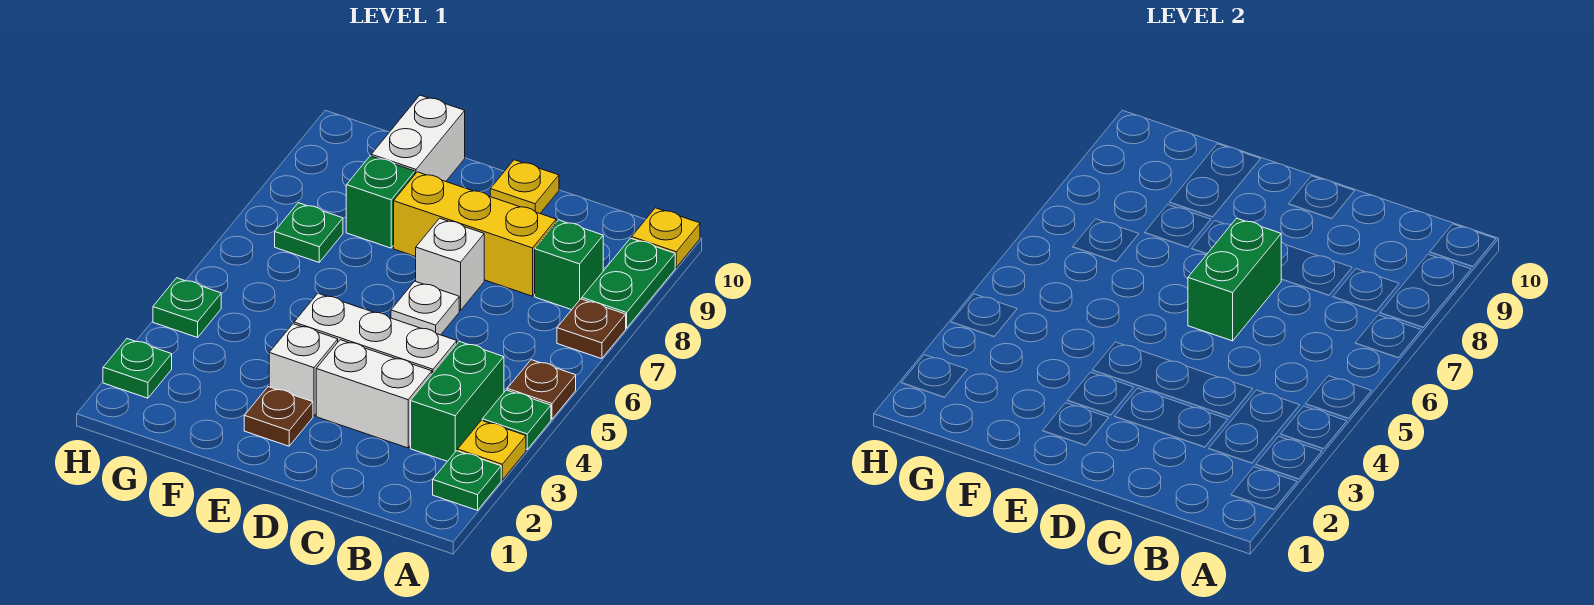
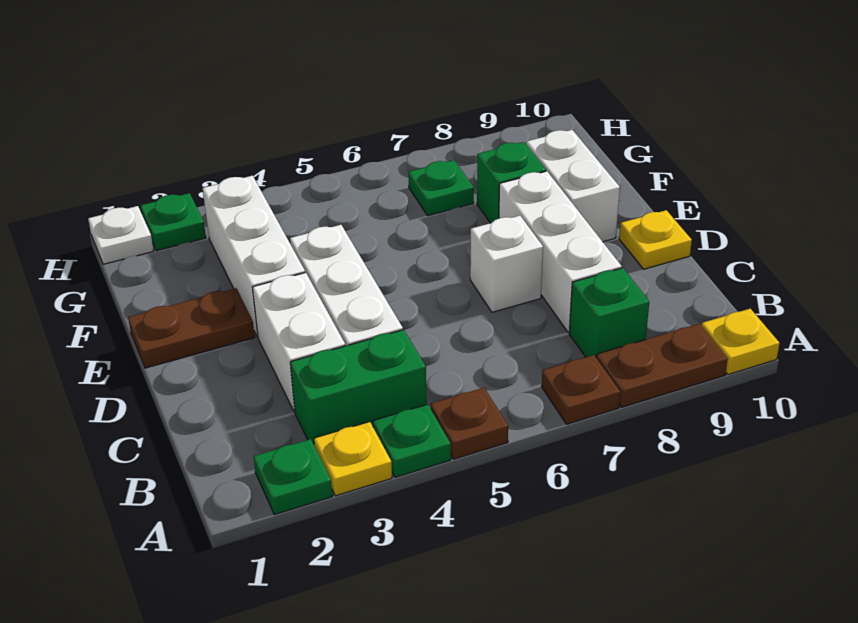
green plate A8:A9 level 1 -> brown plate A8:A9 level 1
yellow brick C8:E8 level 1 -> white brick C8:E8 level 1
white plate D6 level 1 -> white plate H1 level 1
green brick D6:D7 level 2 -> none
brown plate E2 level 1 -> brown plate E1:E2 level 1
white brick E3 level 1 -> white brick E3:G3 level 1
white brick F9:F10 level 1 -> white brick E9:F9 level 1
green plate H4 level 1 -> none

